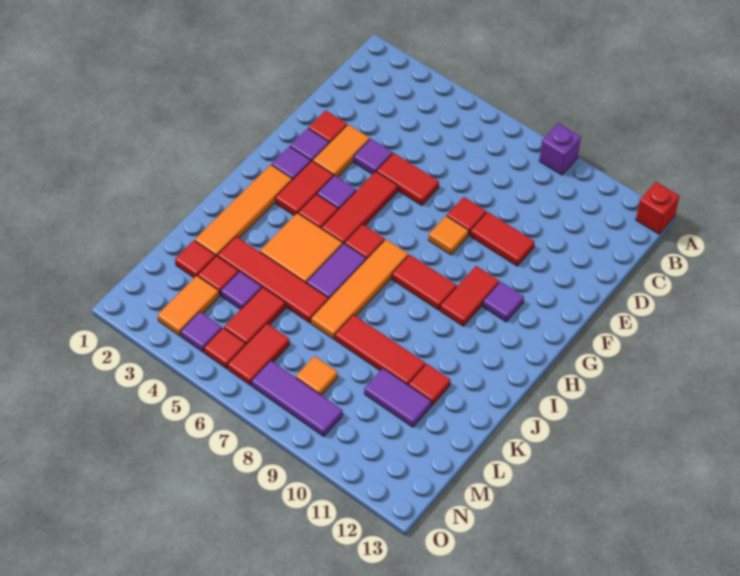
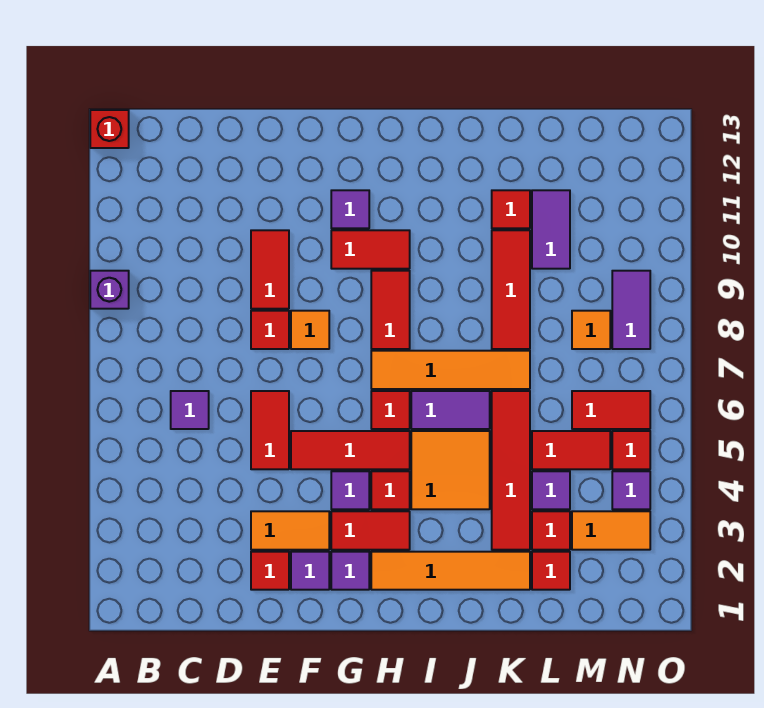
purple tile E4 level 1 -> purple tile C6 level 1
purple tile N7:N9 level 1 -> purple tile N8:N9 level 1

